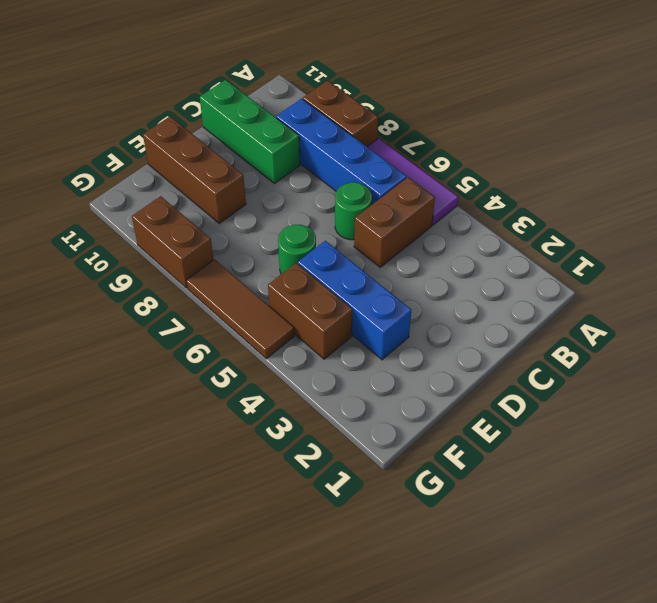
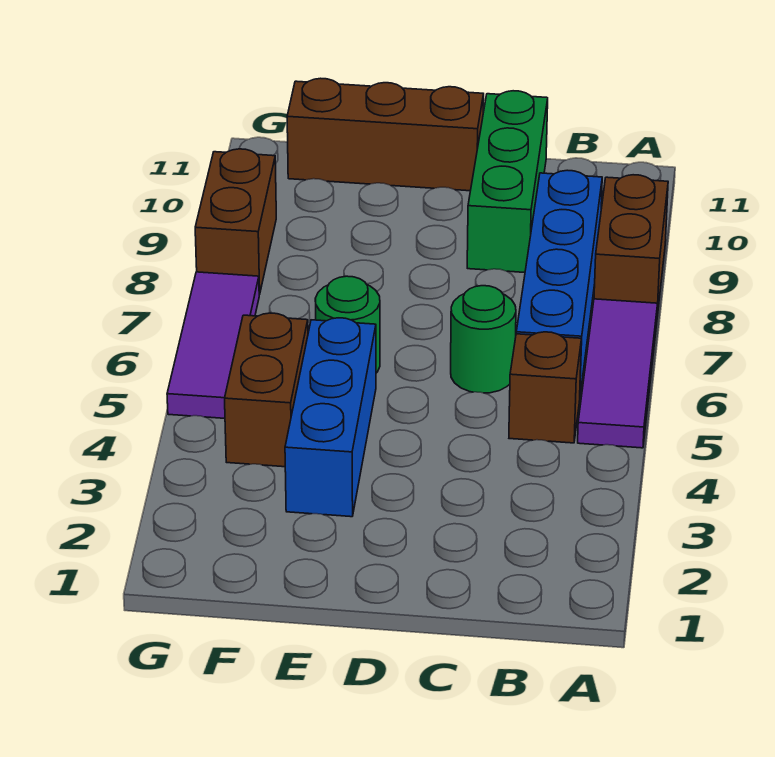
brown brick B5:C5 level 1 -> brown brick B5 level 1
brown brick E9:E11 level 1 -> brown brick D11:F11 level 1
brown tile G5:G7 level 1 -> purple tile G5:G7 level 1

